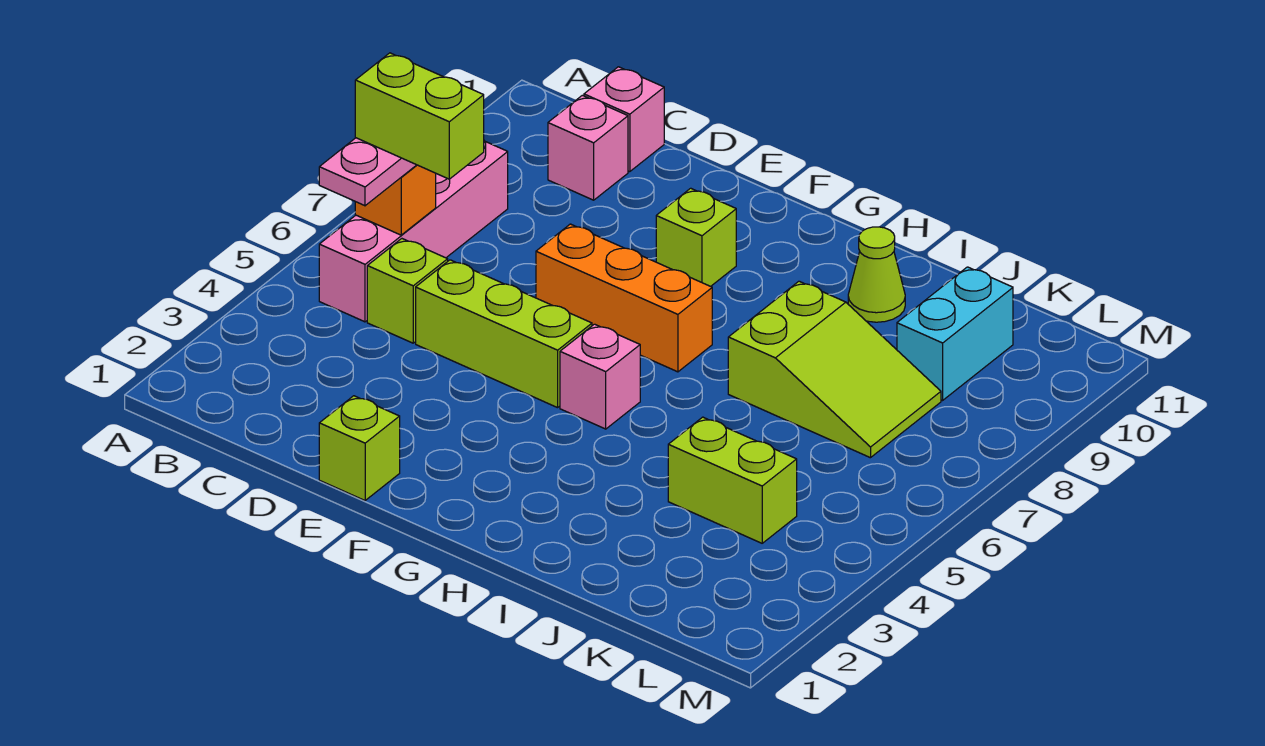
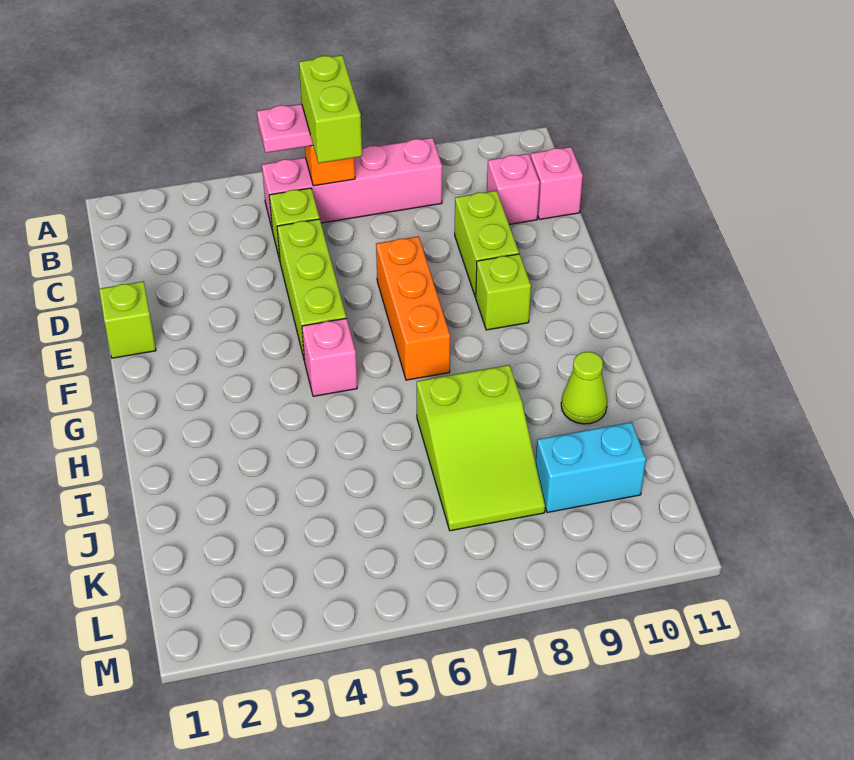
lime brick J4:K4 level 1 -> lime brick D9:E9 level 1

